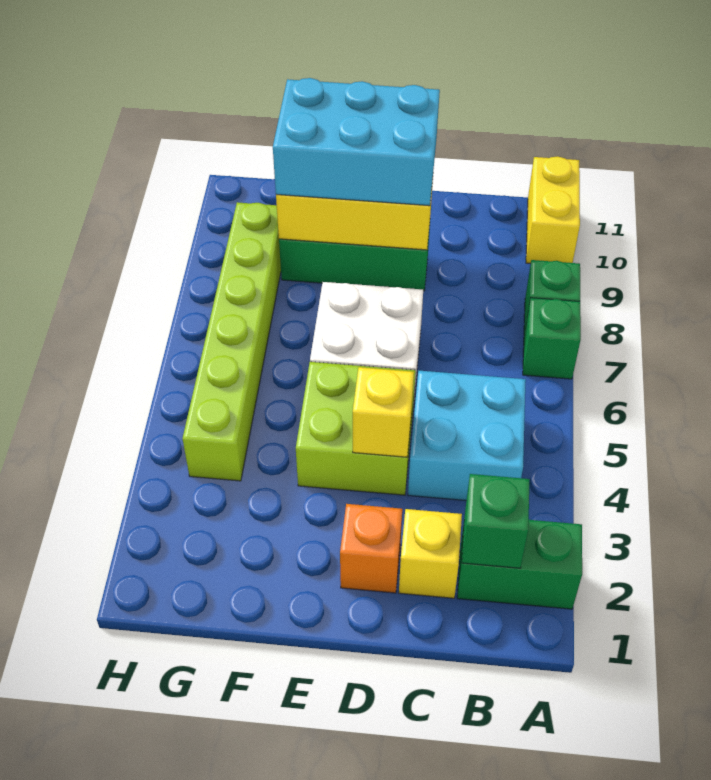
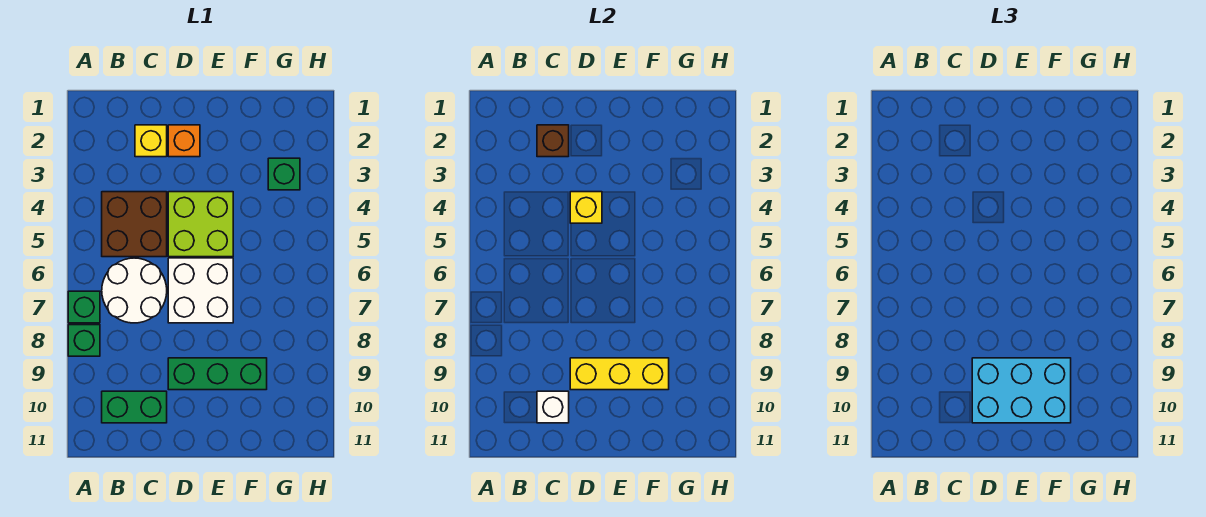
green brick A2:B2 level 1 -> green brick B10:C10 level 1
yellow brick A10:A11 level 1 -> none
green brick B2 level 2 -> green brick G3 level 1
cyan brick B4:C5 level 1 -> brown brick B4:C5 level 1
none -> white round brick B6:C7 level 1
none -> brown brick C2 level 2
none -> white brick C10 level 2
lime brick G4:G9 level 1 -> none

